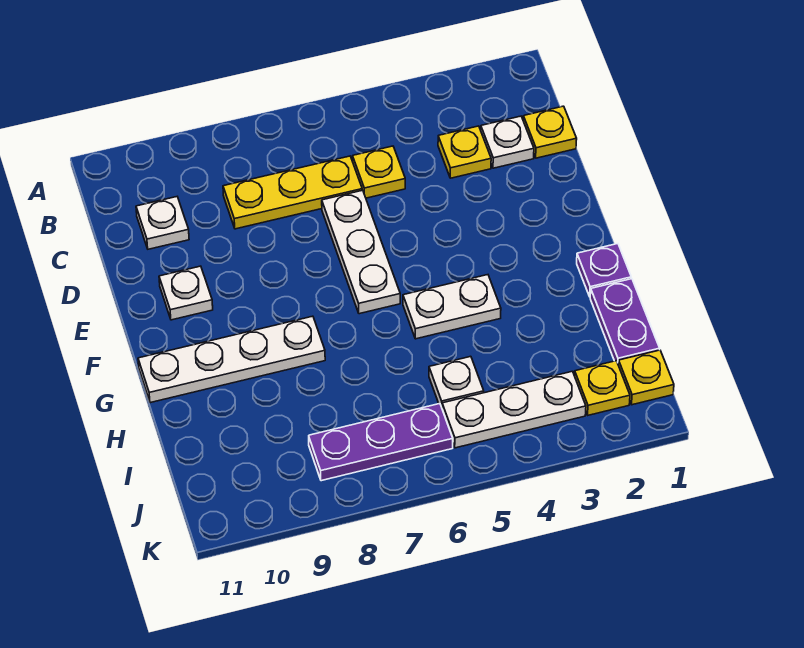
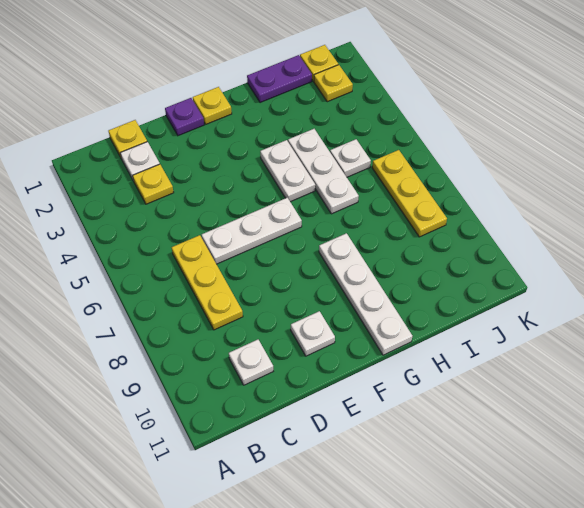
yellow plate C5 level 1 -> yellow plate F1 level 1
purple plate G1 level 1 -> purple plate E1 level 1
white plate J3:J5 level 1 -> white plate H4:H6 level 1
purple plate J6:J8 level 1 -> yellow plate J6:J8 level 1

